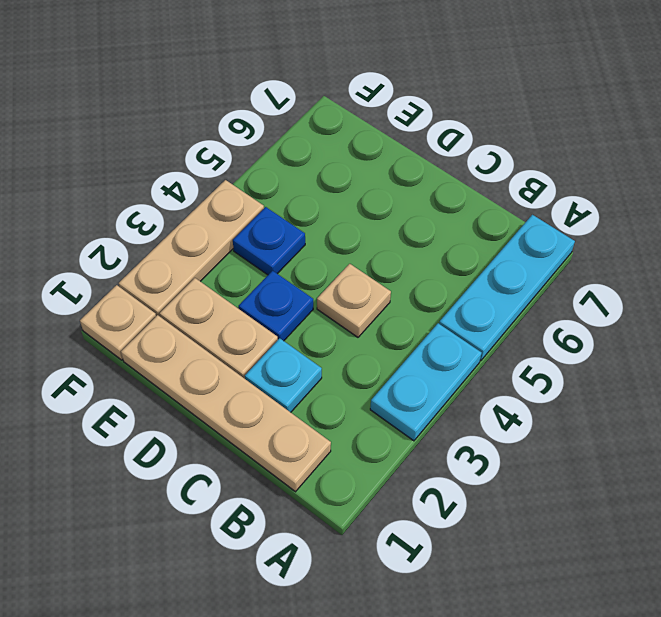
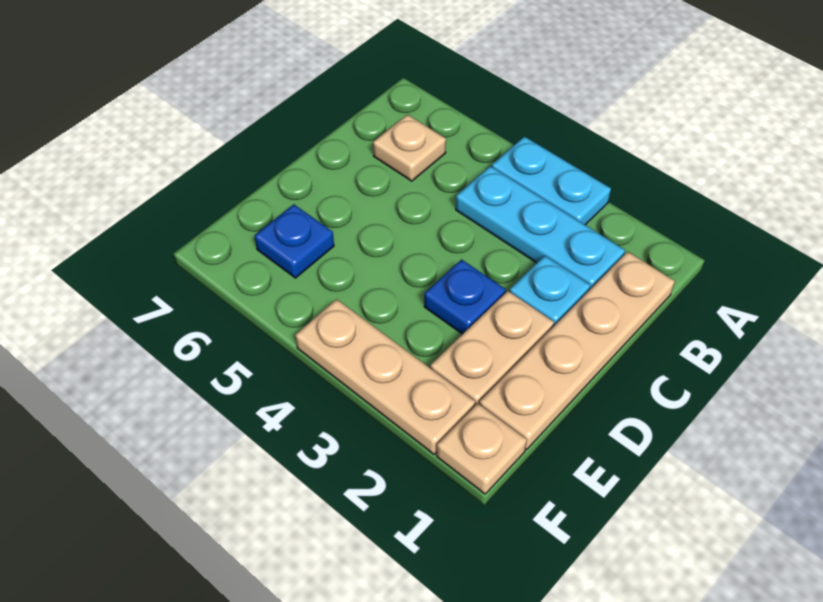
cyan plate A5:A7 level 1 -> cyan plate B2:B4 level 1
tan plate C4 level 1 -> tan plate B6 level 1
blue plate E4 level 1 -> blue plate E6 level 1

